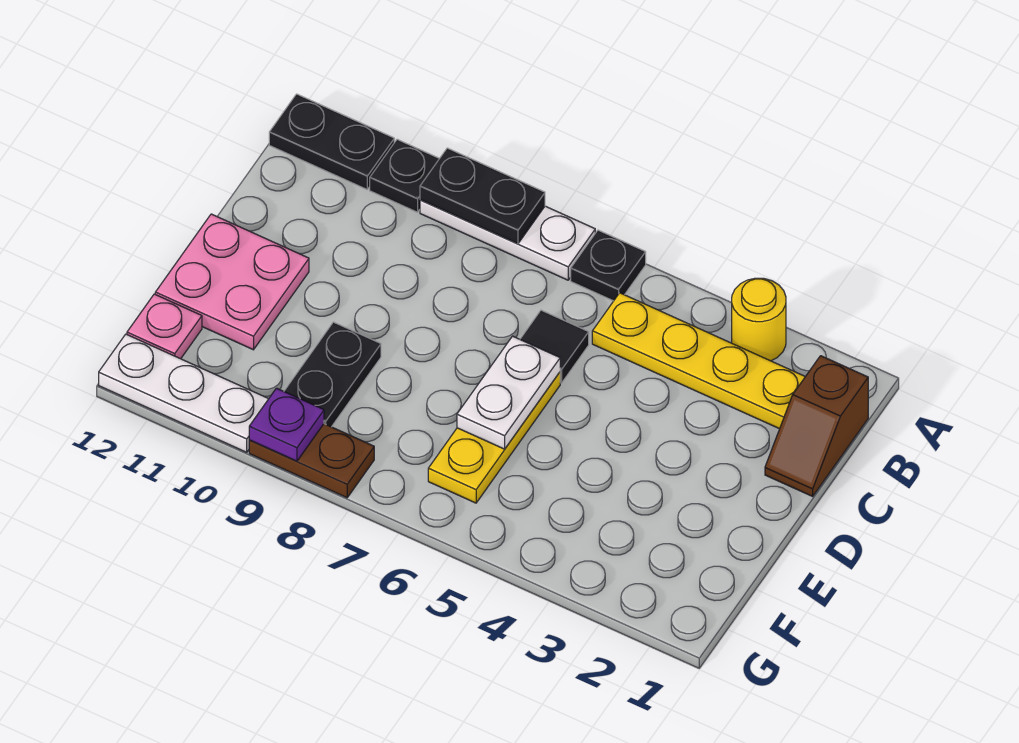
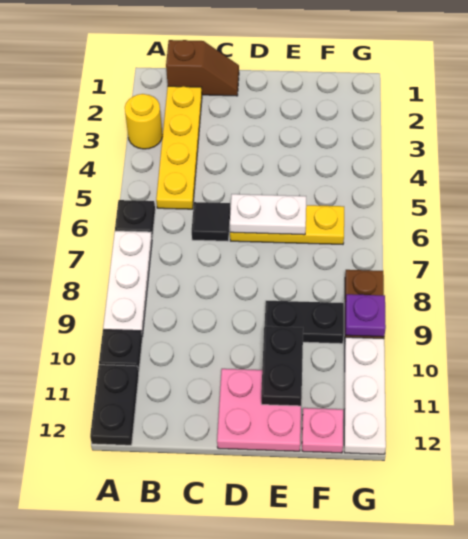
black plate A8:A9 level 2 -> black plate E10:E11 level 2

